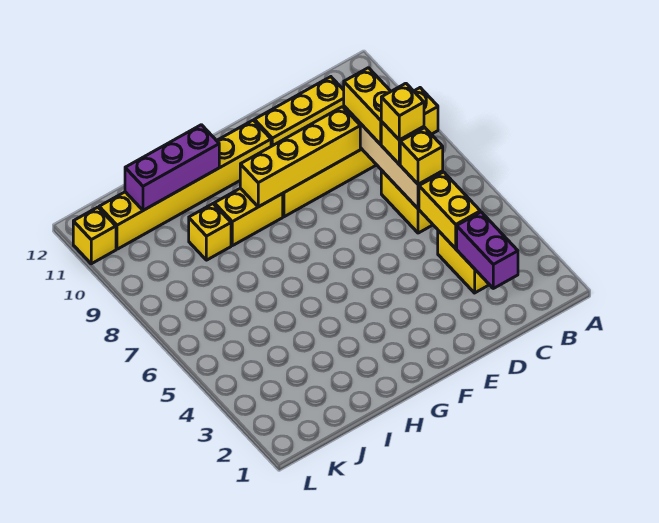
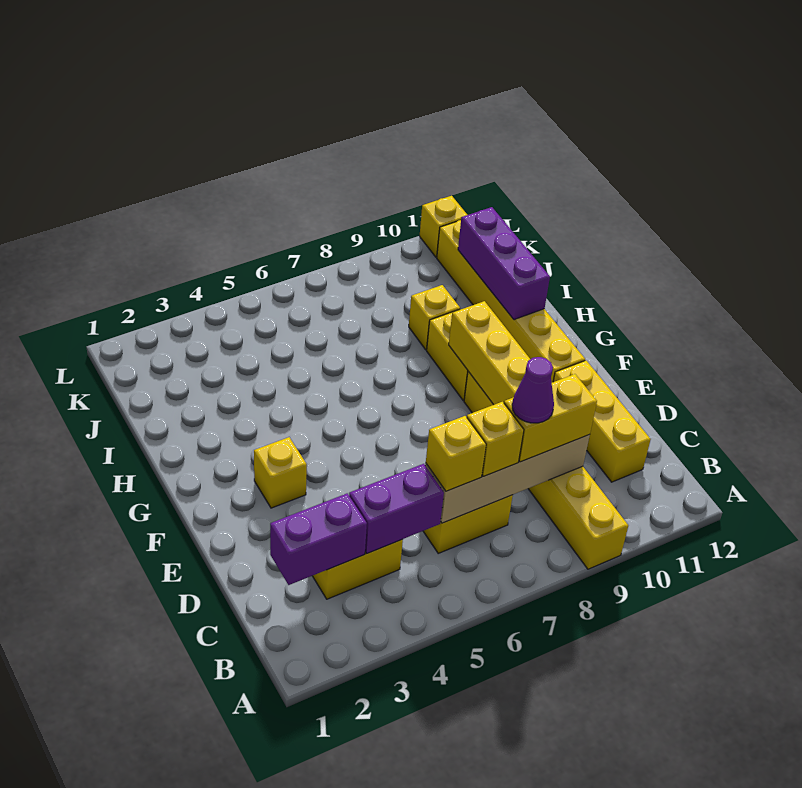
yellow brick C4:C5 level 2 -> purple brick C4:C5 level 2
yellow brick C7 level 4 -> yellow brick F3 level 1
none -> purple cone C8 level 4

